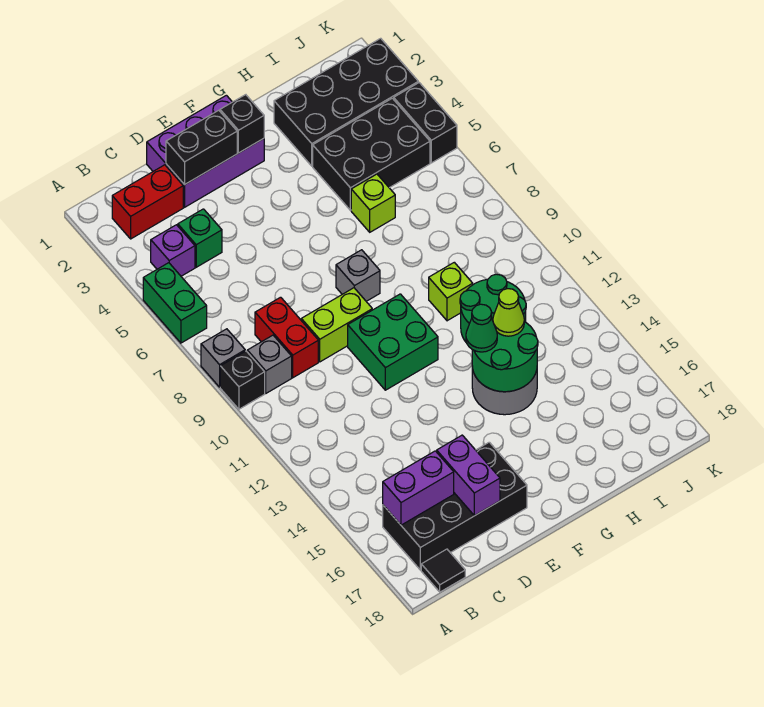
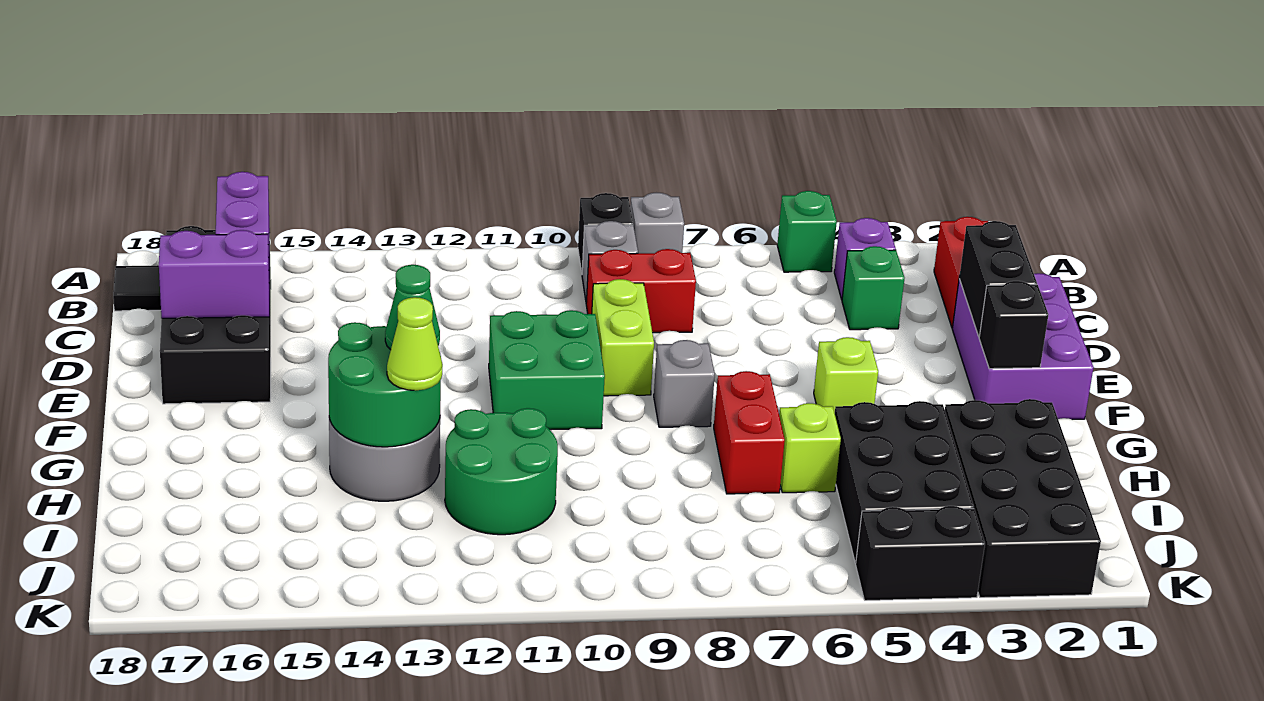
green brick A5:A6 level 1 -> green brick A5 level 1
none -> red brick G7:H7 level 1
lime brick H10 level 1 -> lime brick F5 level 1

